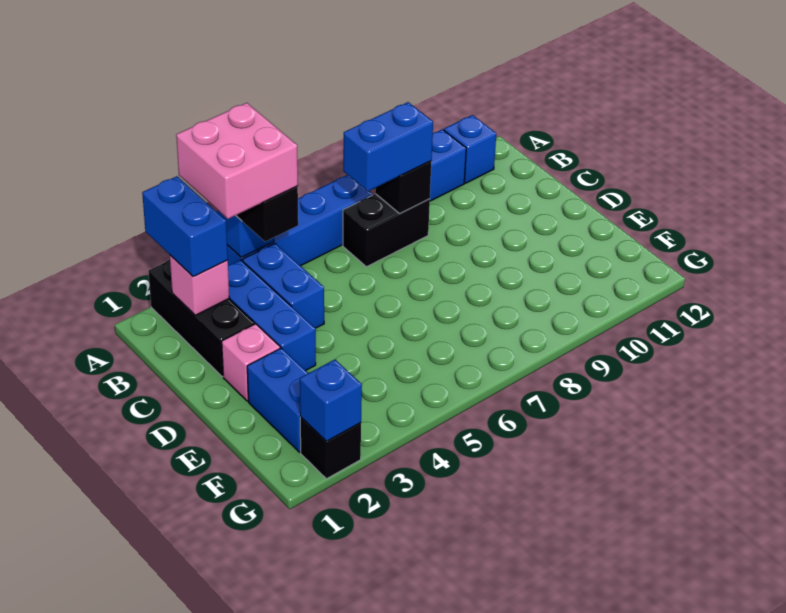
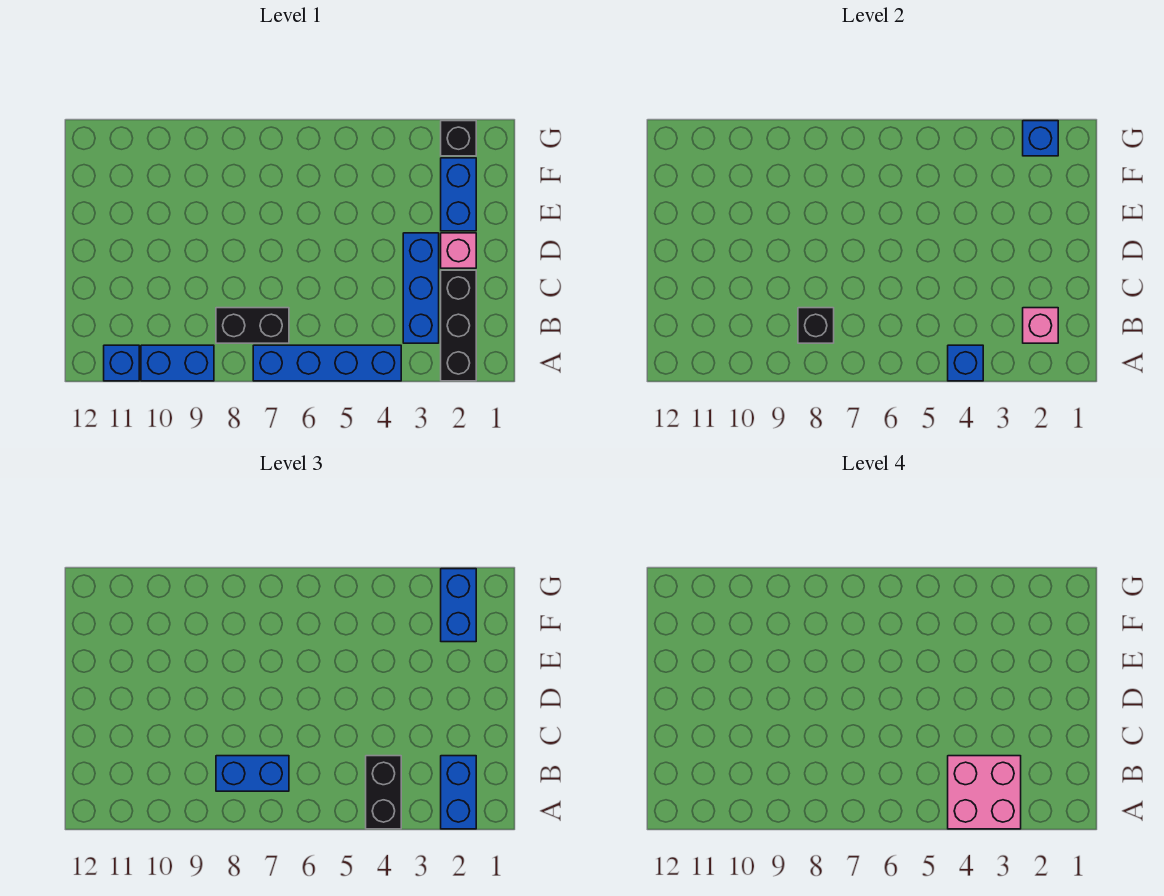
blue brick B4:C4 level 1 -> blue brick F2:G2 level 3

